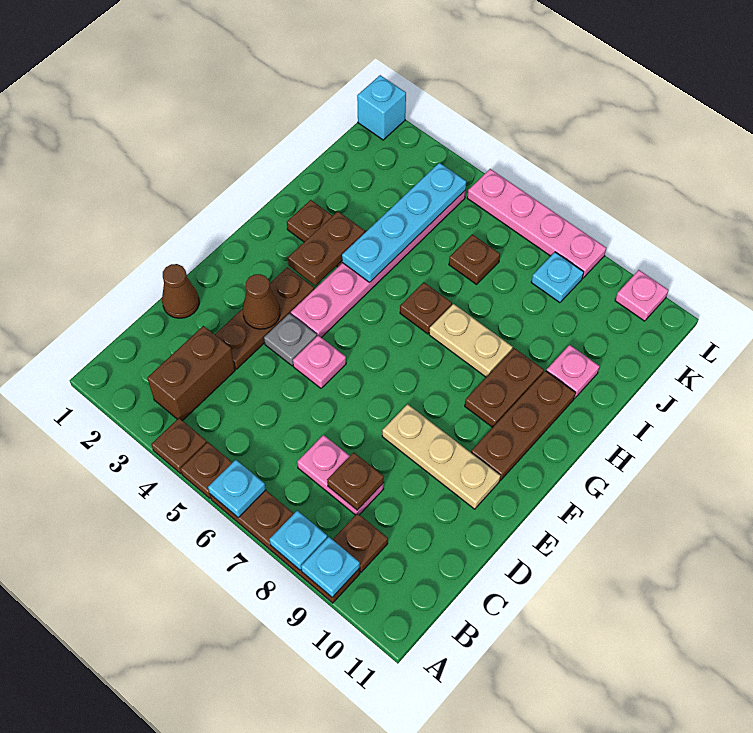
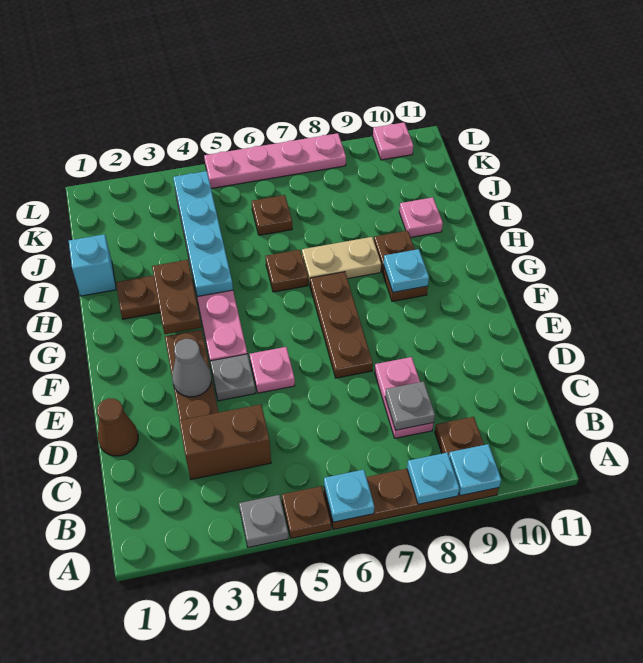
brown plate A4 level 1 -> grey plate A4 level 1
brown brick B3:C3 level 1 -> brown brick C3:C4 level 1
pink plate C7:C8 level 1 -> pink plate C8:D8 level 1
brown plate C8 level 2 -> grey plate C8 level 2
brown cone E3 level 2 -> grey cone E3 level 2
tan plate E8:E10 level 1 -> none
brown plate F10:H10 level 1 -> brown plate E7:G7 level 1
cyan plate K8 level 1 -> cyan plate G9 level 2
cyan brick L1 level 1 -> cyan brick I1 level 1

